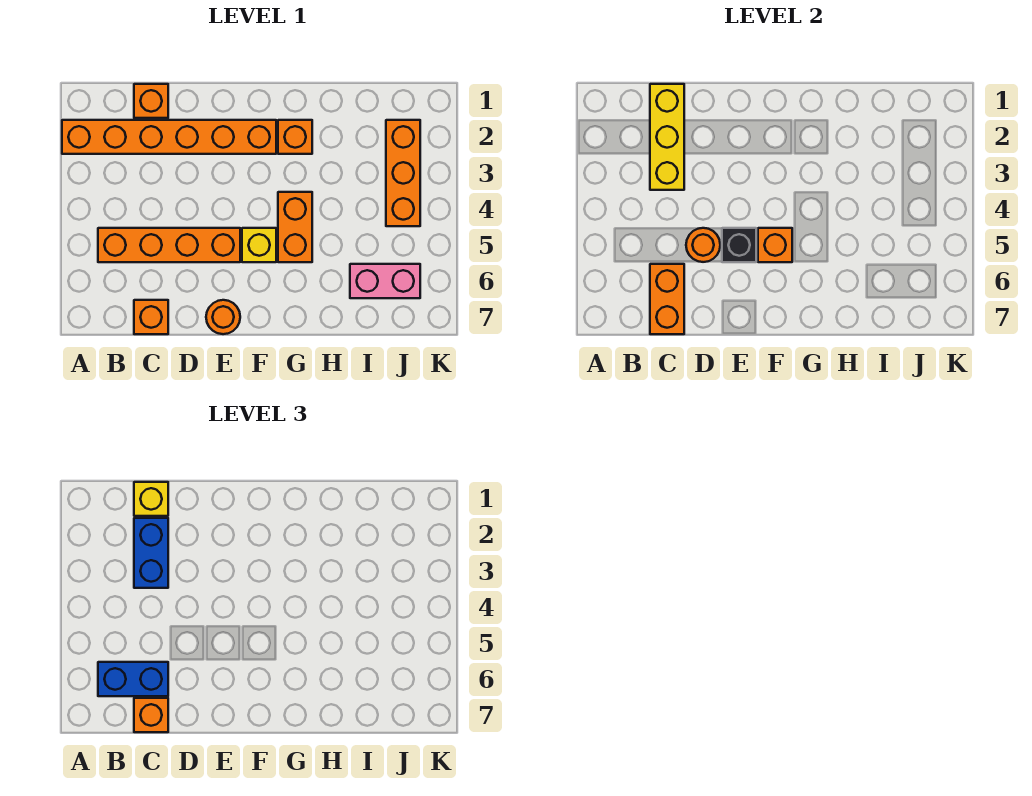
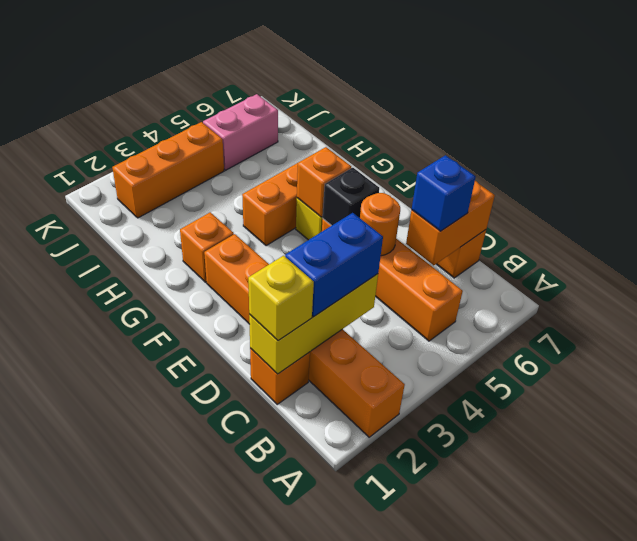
blue brick B6:C6 level 3 -> blue brick C6 level 3
orange brick C7 level 3 -> none
orange round brick E7 level 1 -> none
pink brick I6:J6 level 1 -> pink brick J5:J6 level 1

